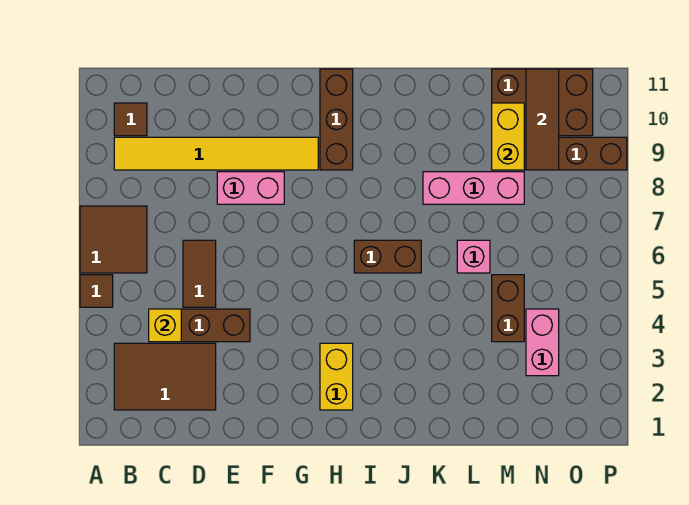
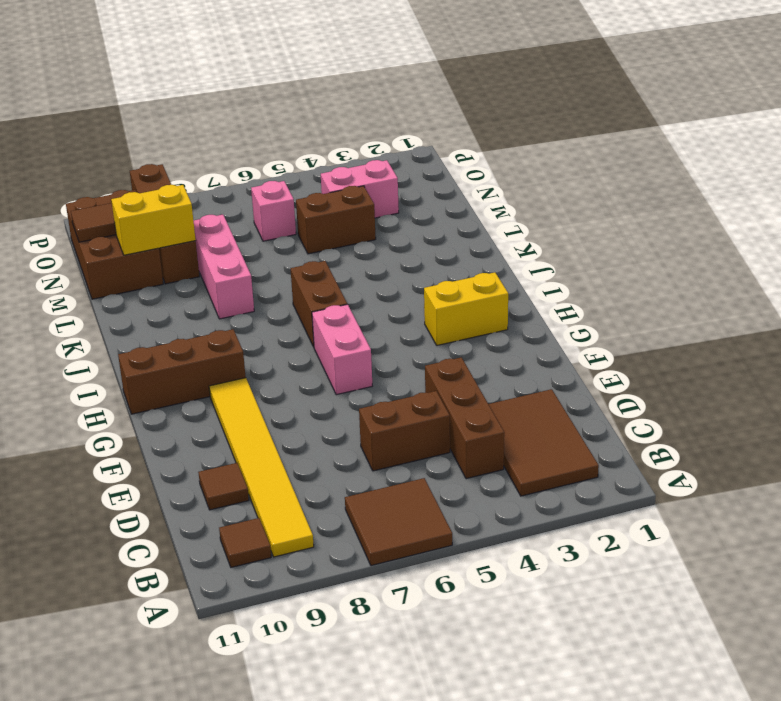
brown tile A5 level 1 -> brown tile D10 level 1
yellow brick C4 level 2 -> none
brown tile D5:D6 level 1 -> brown brick D5:D6 level 1
pink brick E8:F8 level 1 -> pink brick G6:H6 level 1
pink brick L6 level 1 -> pink brick N6 level 1

